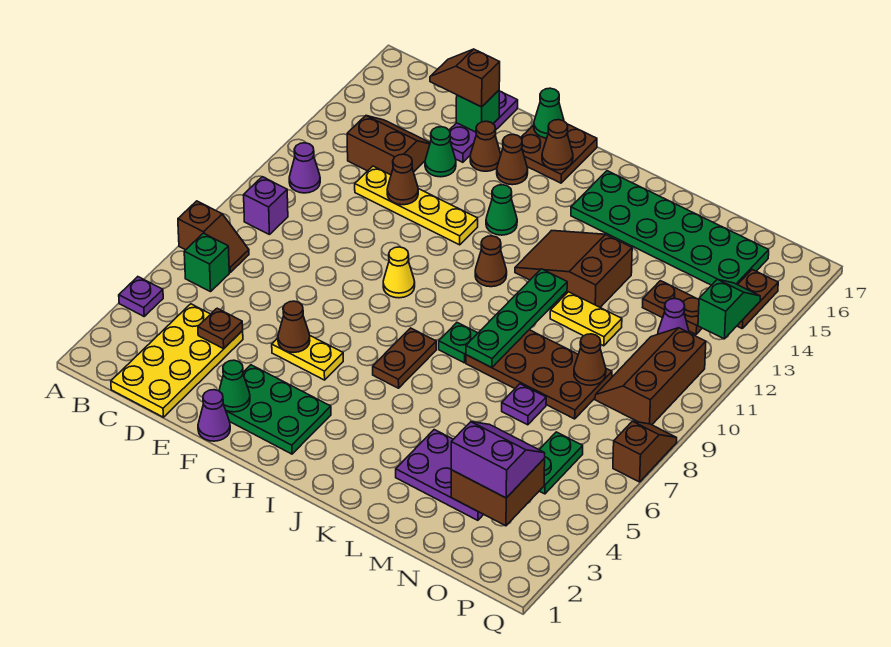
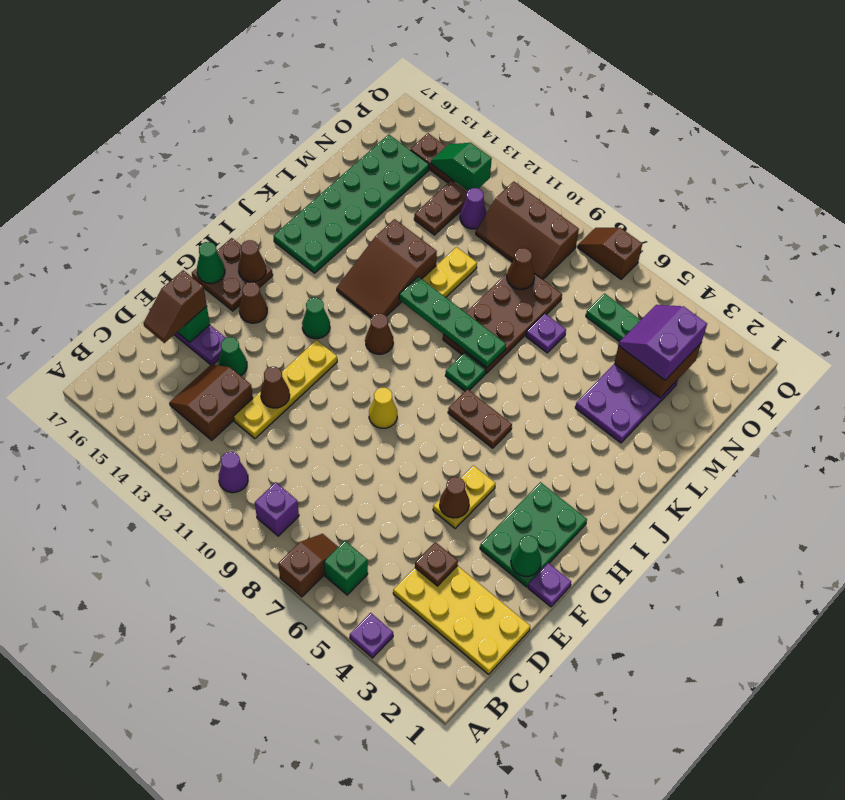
purple cone F1 level 1 -> purple plate F1 level 1
brown cone F15 level 1 -> none

